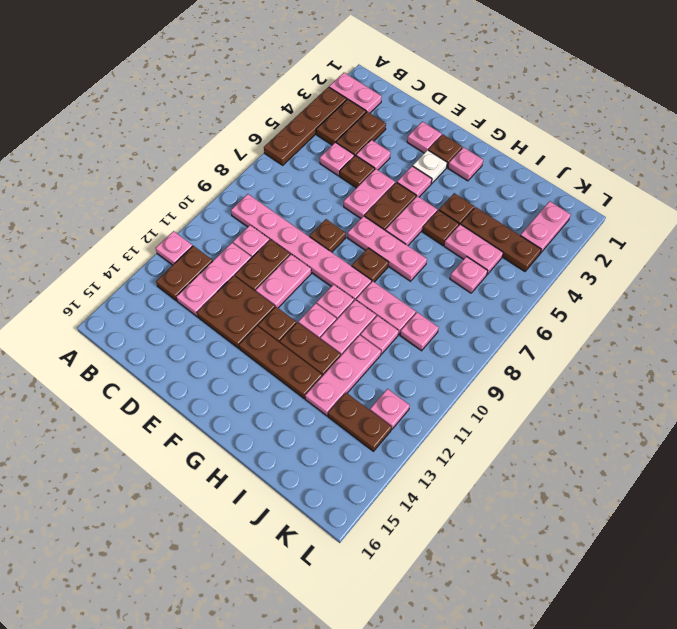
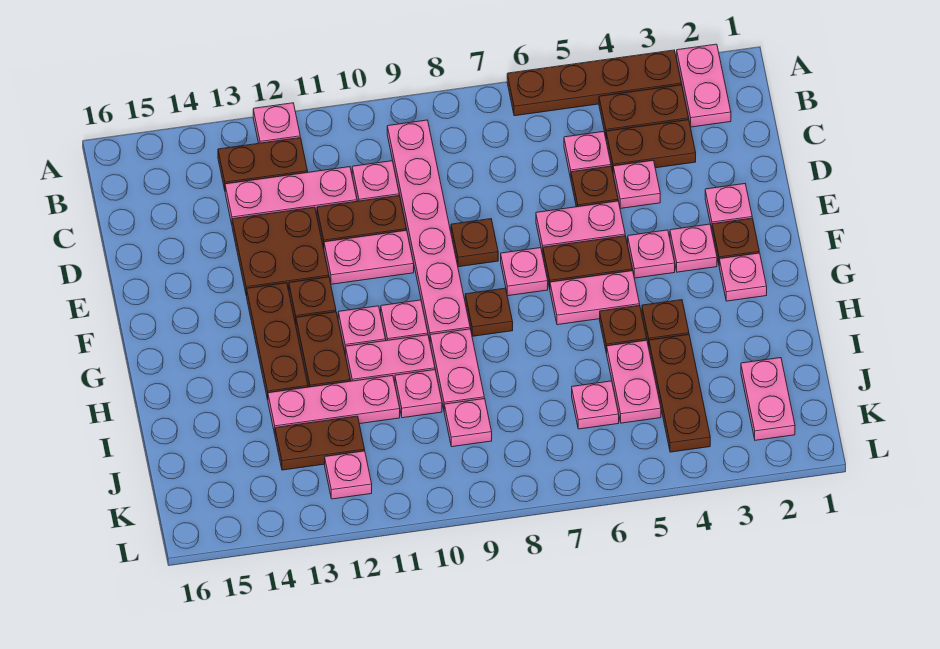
white plate F3 level 1 -> pink plate F3 level 1
pink plate F7:H7 level 1 -> pink plate F7 level 1
brown plate J13:K13 level 1 -> brown plate J12:J13 level 1
pink plate K2:K3 level 1 -> pink plate J2:K2 level 1

